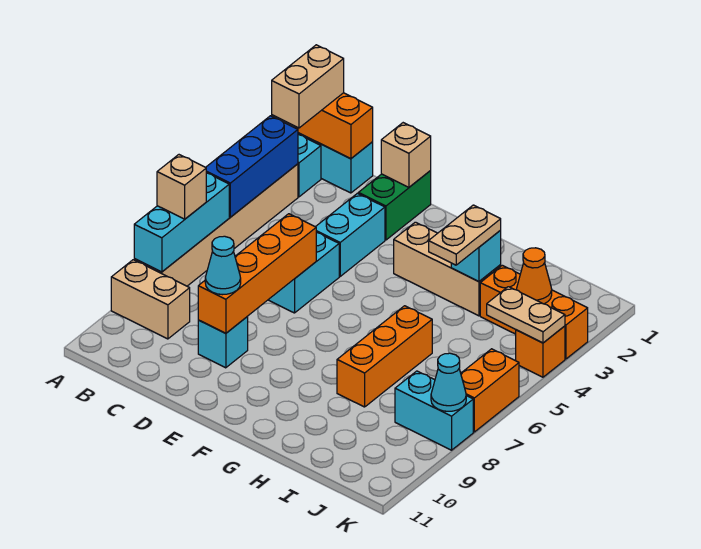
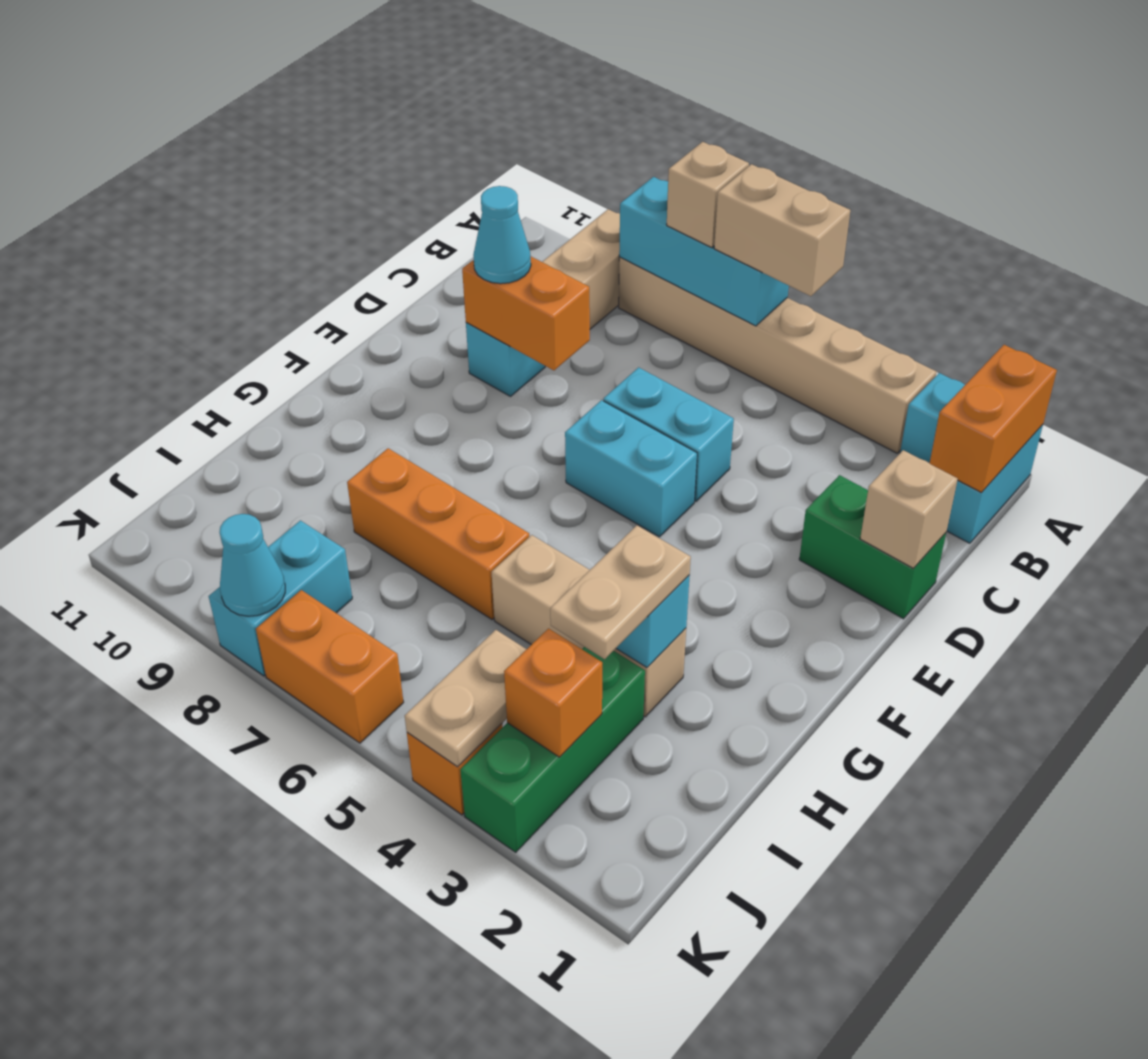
tan brick A1:A2 level 3 -> tan brick A5:A6 level 3
blue brick A3:A5 level 2 -> none
cyan brick D3:D4 level 1 -> cyan brick E5:E6 level 1
orange brick D6:D9 level 2 -> orange brick D8:D9 level 2
tan brick F3:H3 level 1 -> tan brick H3:H5 level 1
tan plate H3:H4 level 3 -> tan plate H3:I3 level 3
orange brick I3:K3 level 1 -> green brick I3:K3 level 1
orange cone J3 level 2 -> orange brick J3 level 2

